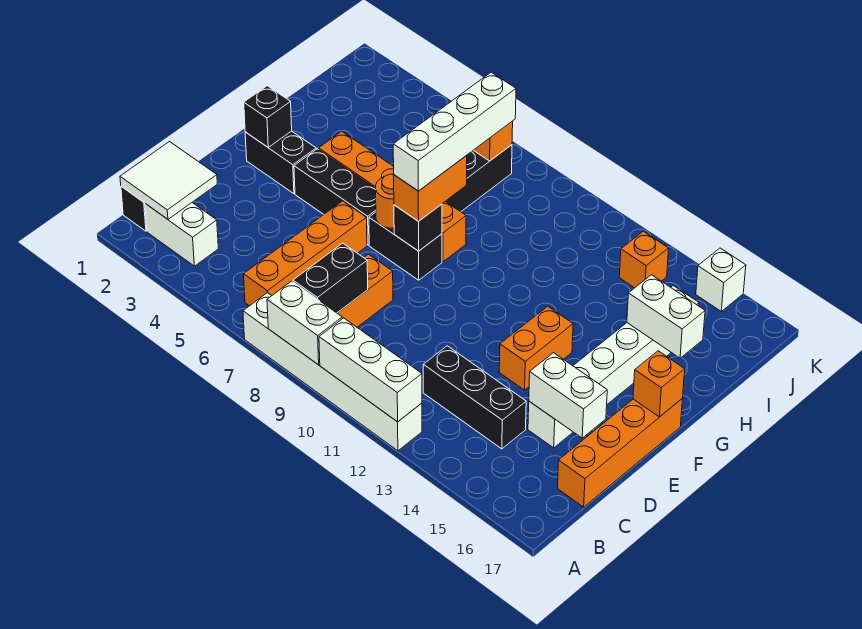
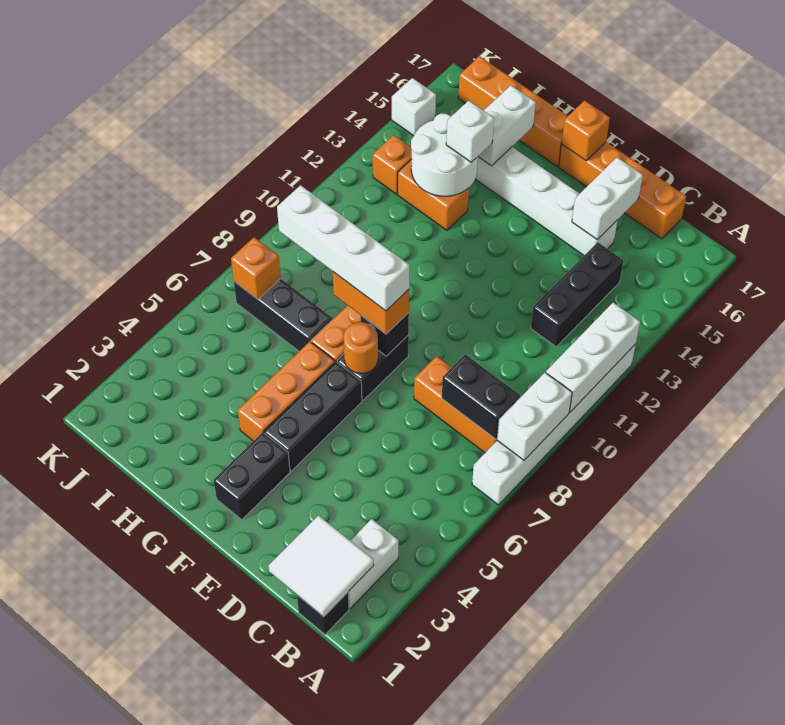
orange brick B6:E6 level 1 -> orange brick G17:J17 level 1
orange brick E13:F13 level 1 -> orange brick H13:I13 level 1
black brick F2 level 2 -> none
none -> white round brick H13:I14 level 2
none -> white brick H14 level 3

